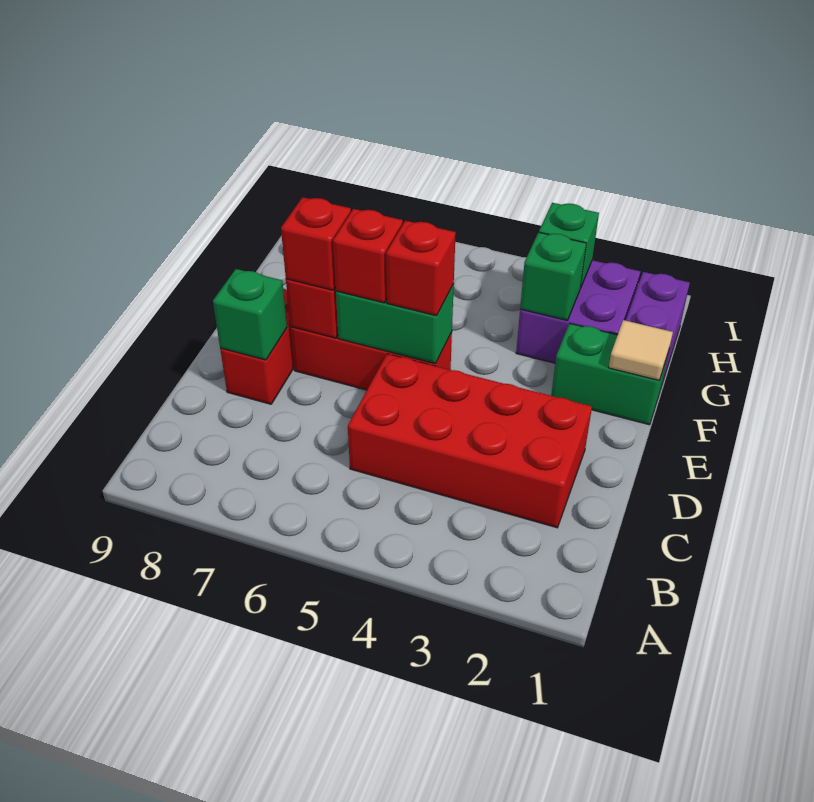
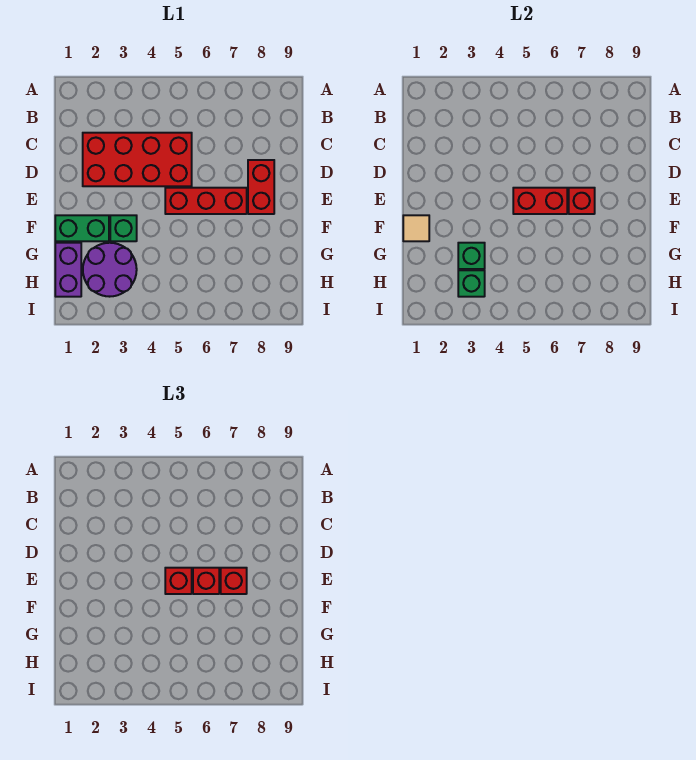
green brick D8 level 2 -> green brick F3 level 1
green brick E5:E6 level 2 -> red brick E5:E6 level 2
purple brick G2:H3 level 1 -> purple round brick G2:H3 level 1

